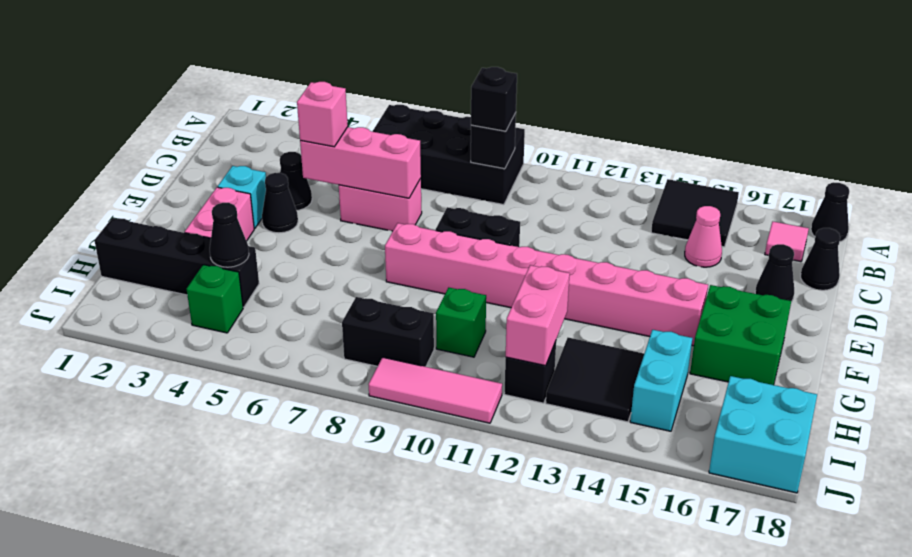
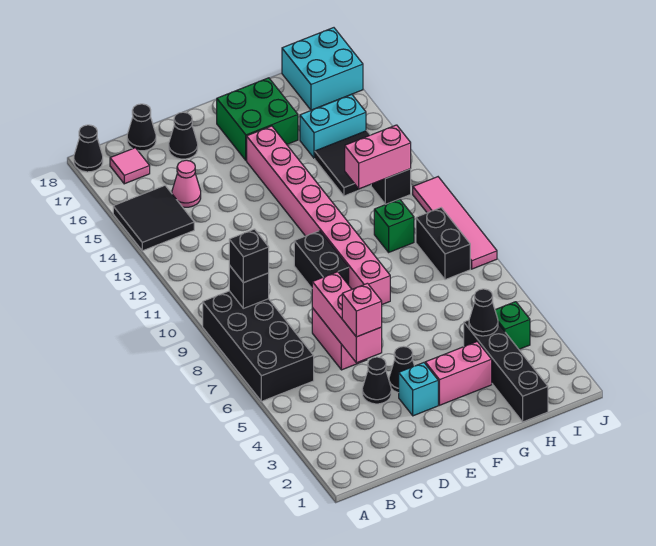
pink tile J9:J11 level 1 -> pink tile J8:J11 level 1

